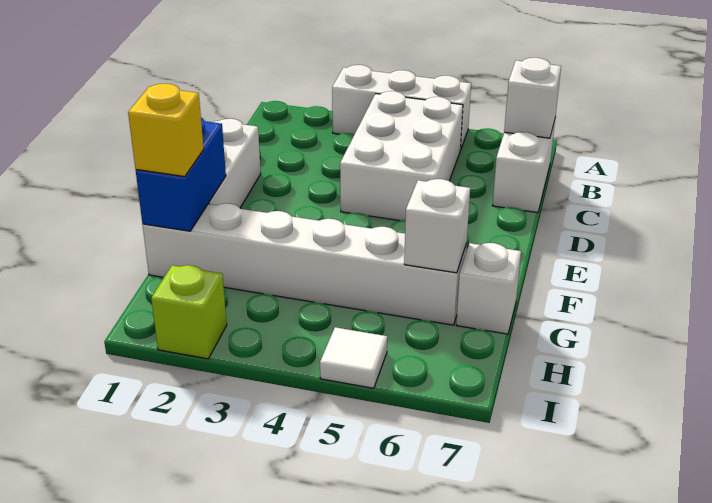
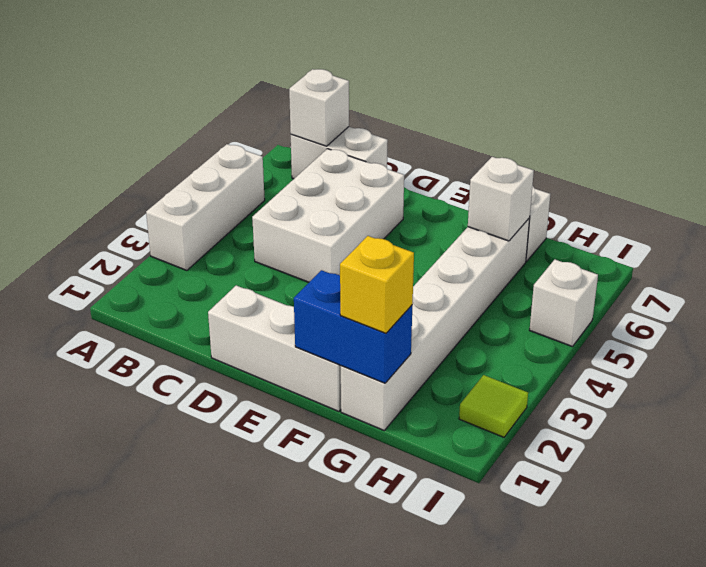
white brick B4:D5 level 1 -> white brick C4:D6 level 1
lime brick I2 level 1 -> lime tile I2 level 1
white tile I5 level 1 -> white brick I5 level 1

